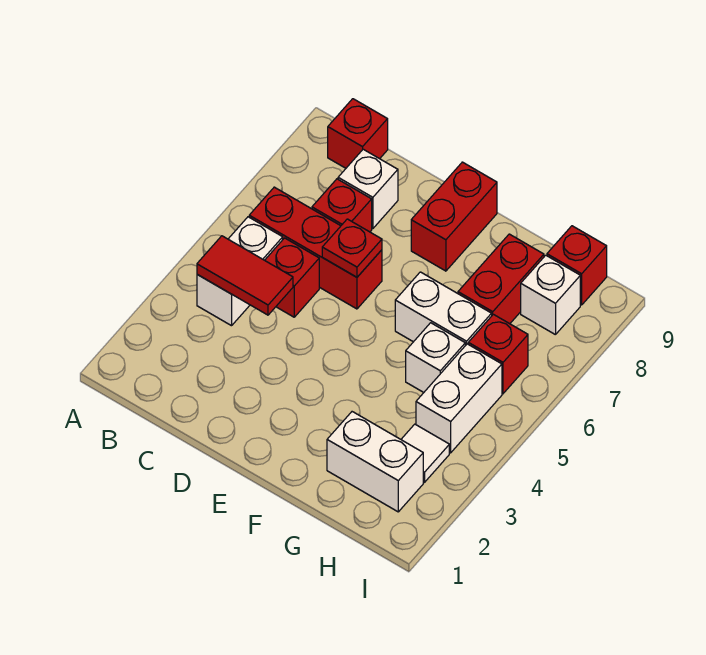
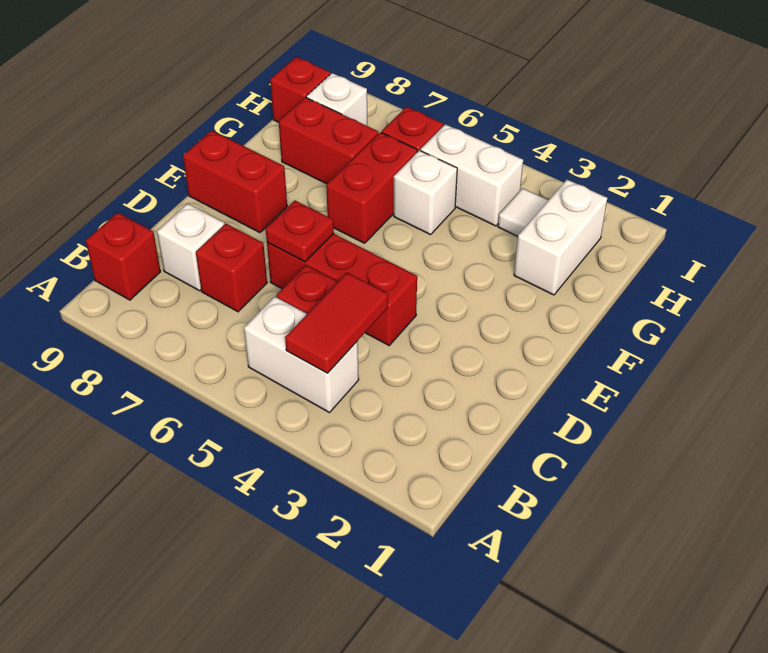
red brick B6:D6 level 1 -> red brick D4:D6 level 1
white brick F6:G6 level 1 -> red brick F6:G6 level 1

